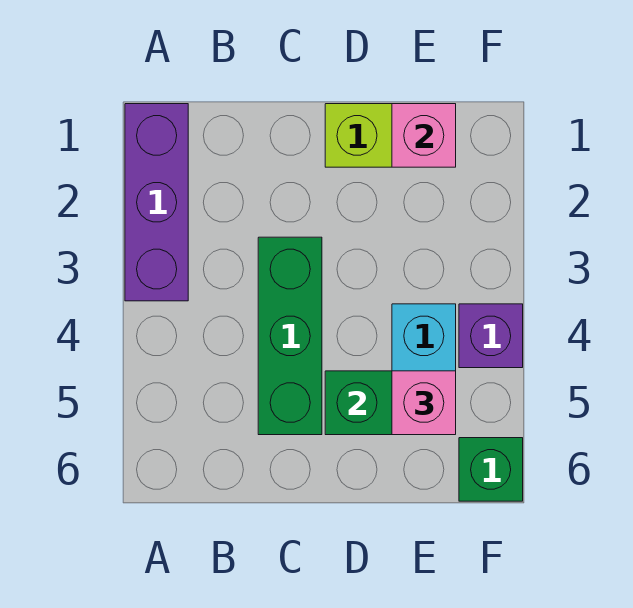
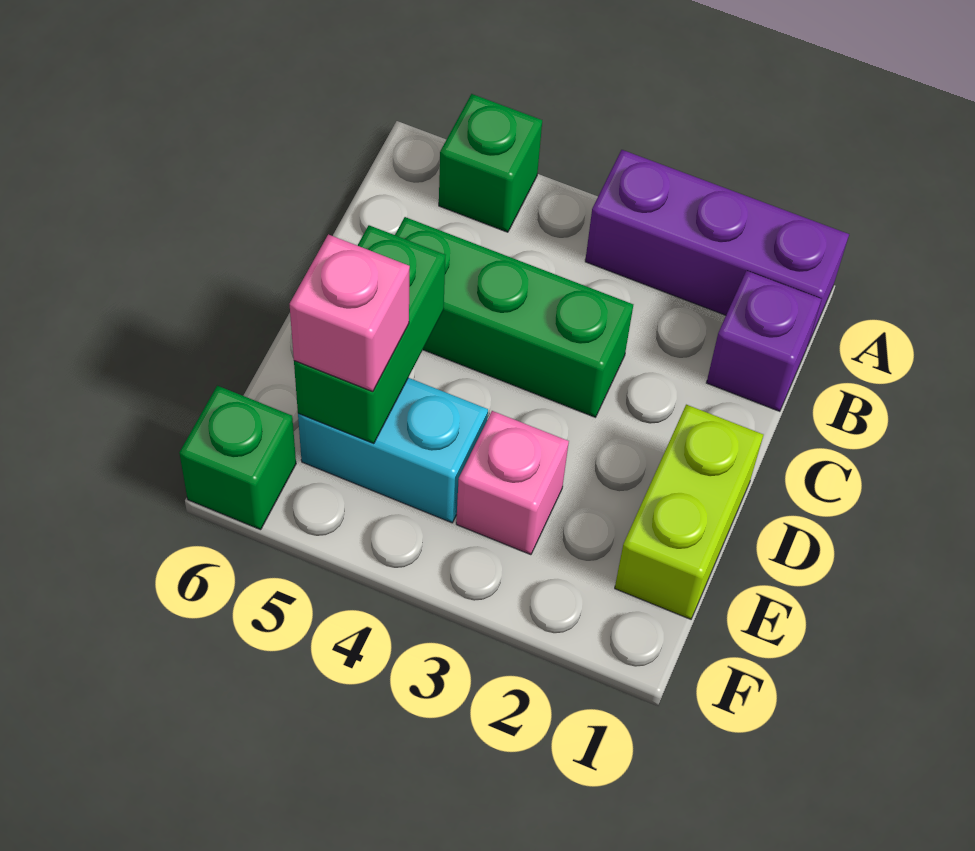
none -> green brick A5 level 1
pink brick E1 level 2 -> pink brick E3 level 1
purple brick F4 level 1 -> purple brick B1 level 1

